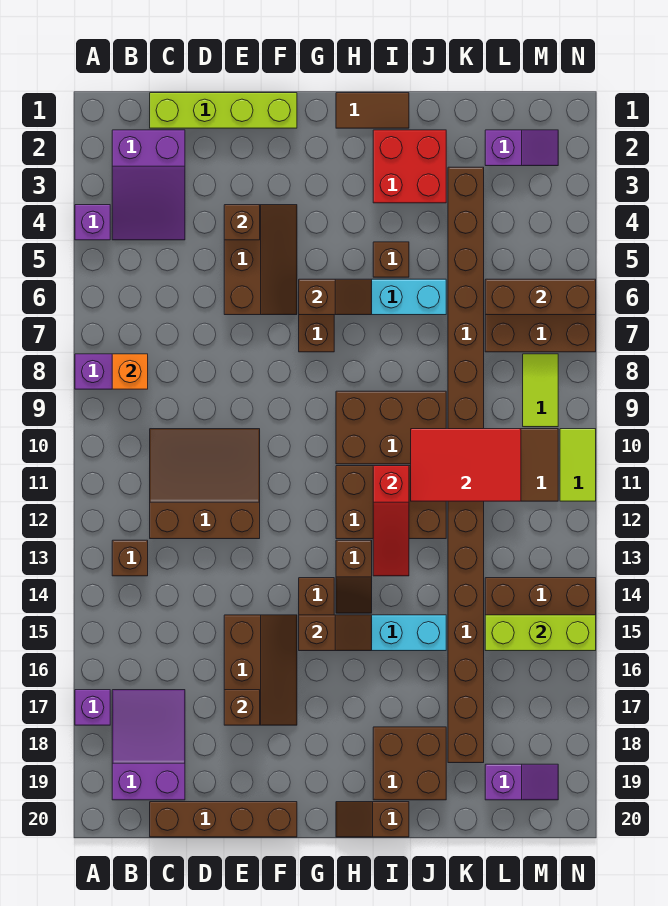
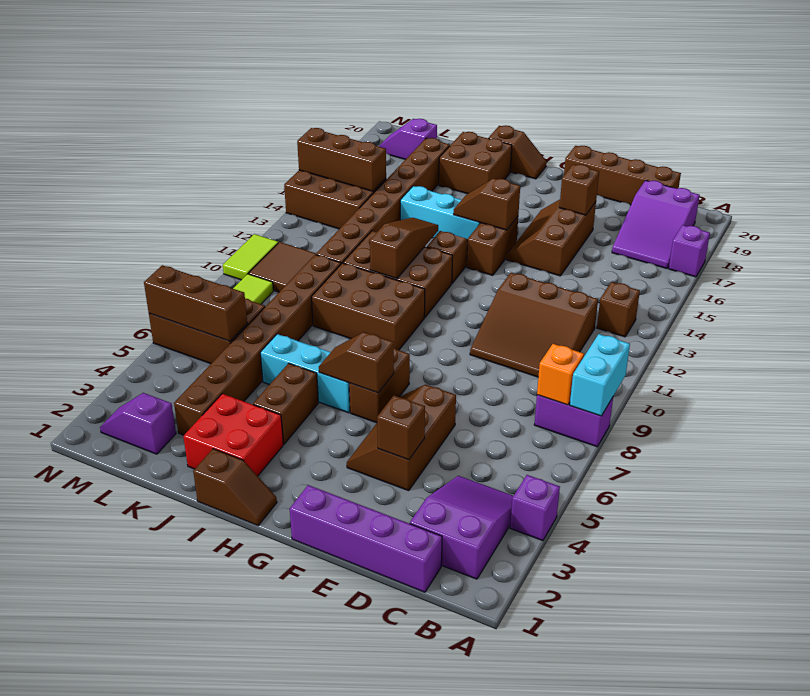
none -> cyan brick A8:A9 level 2
lime brick C1:F1 level 1 -> purple brick C1:F1 level 1
brown tile H1:I1 level 1 -> brown slope H1:I1 level 1 top I
brown brick I5 level 1 -> brown brick I4:I5 level 1
red slope I11:I13 level 2 top 11 -> brown slope I11:I13 level 2 top 11
red tile J10:L11 level 2 -> none
lime brick L15:N15 level 2 -> brown brick L15:N15 level 2

